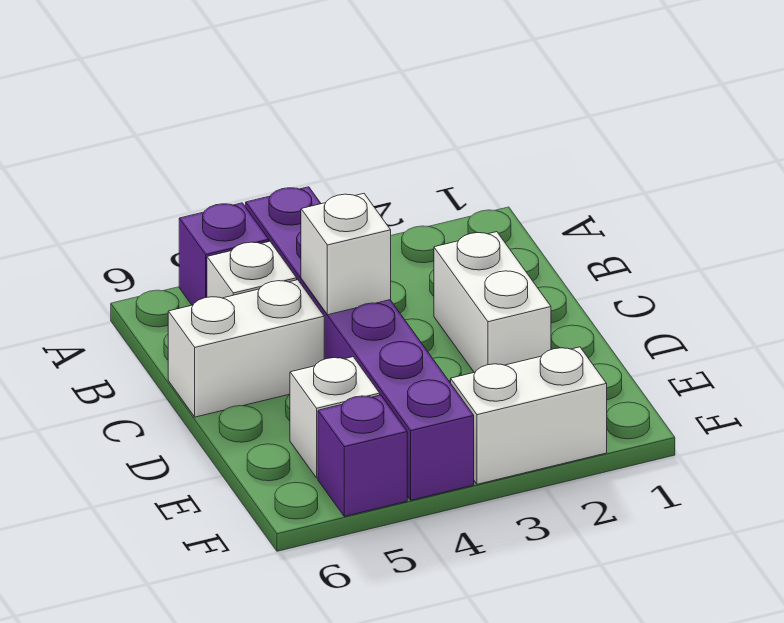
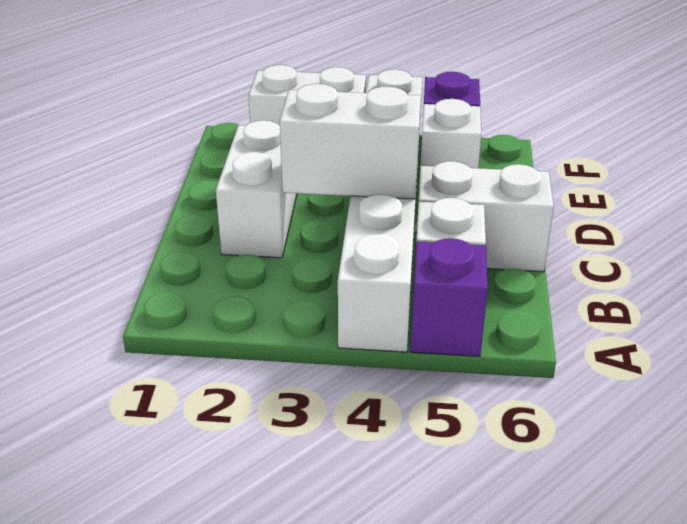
purple brick A4:F4 level 1 -> white brick A4:F4 level 1
white brick C4 level 2 -> white brick C3:C4 level 2

